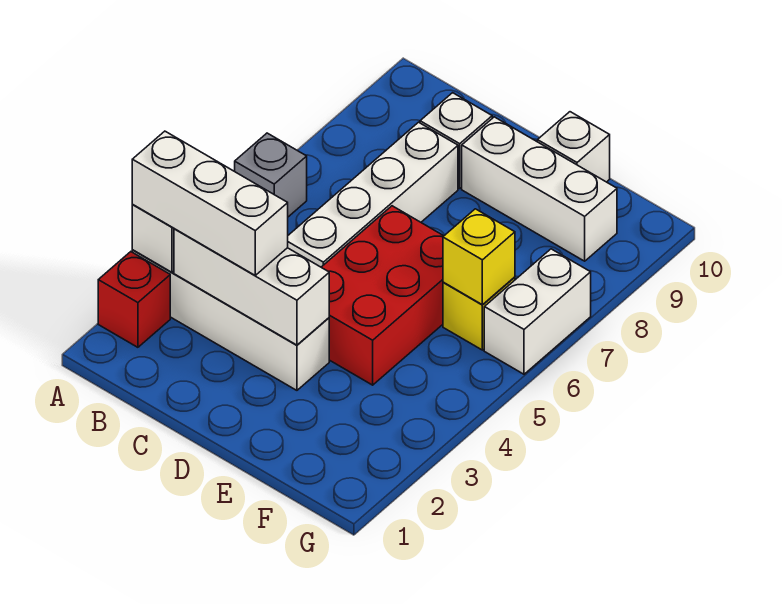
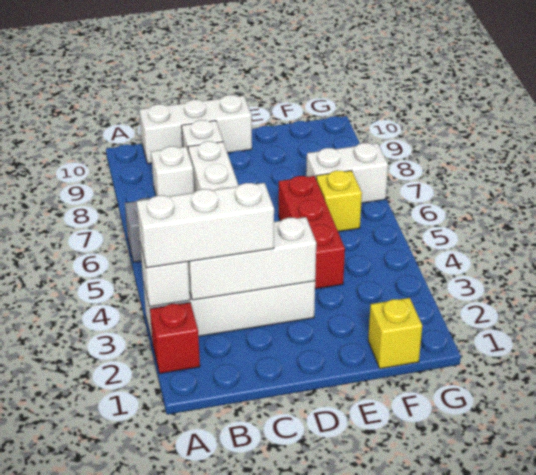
red brick D4:E6 level 1 -> red brick E4:E6 level 1
white brick D9:F9 level 1 -> white brick B10:D10 level 1
white brick E10 level 1 -> white brick B8 level 1
yellow brick F6 level 2 -> yellow brick F1 level 1
white brick G6:G7 level 1 -> white brick F7:G7 level 1

